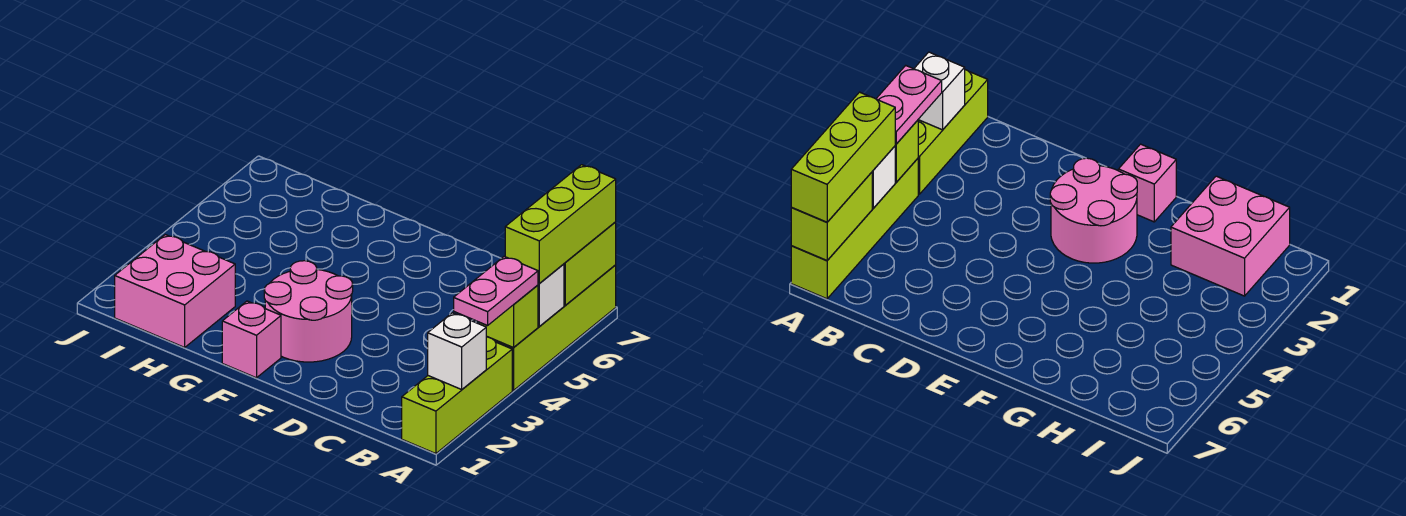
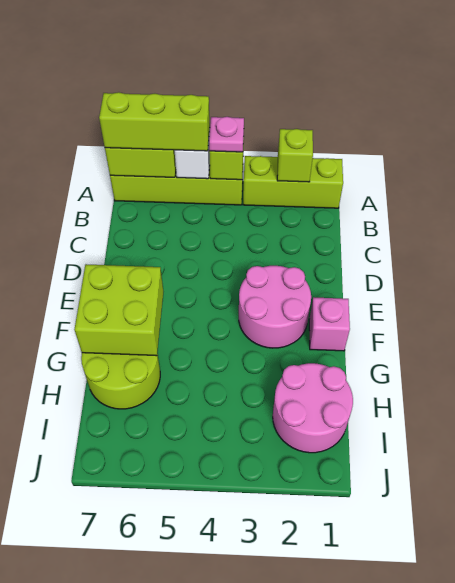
white brick A2 level 2 -> lime brick A2 level 2
pink plate A3:A4 level 3 -> pink plate A4 level 3
none -> lime brick F6:G7 level 2
none -> lime round brick G6:H7 level 1
pink brick H1:I2 level 1 -> pink round brick H1:I2 level 1

